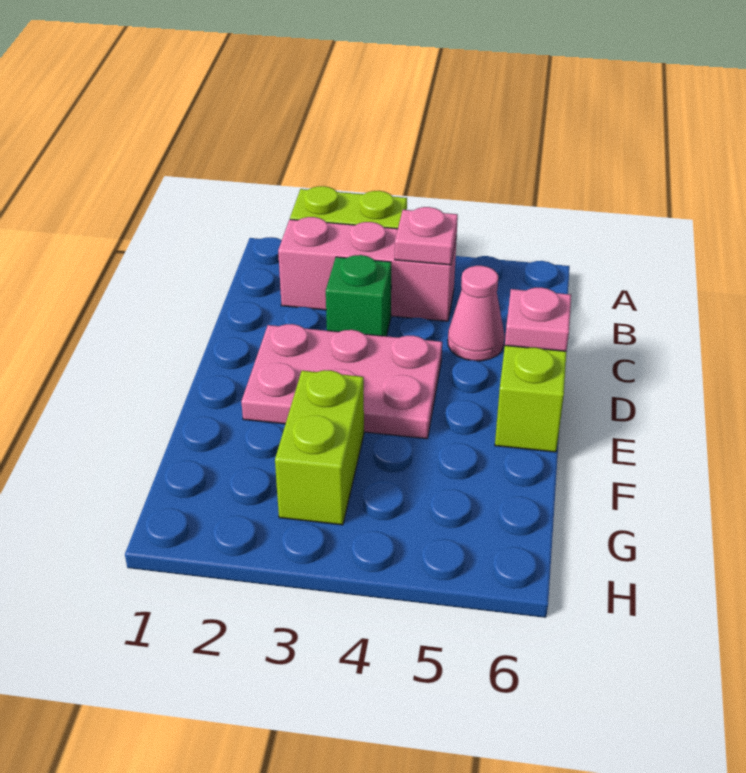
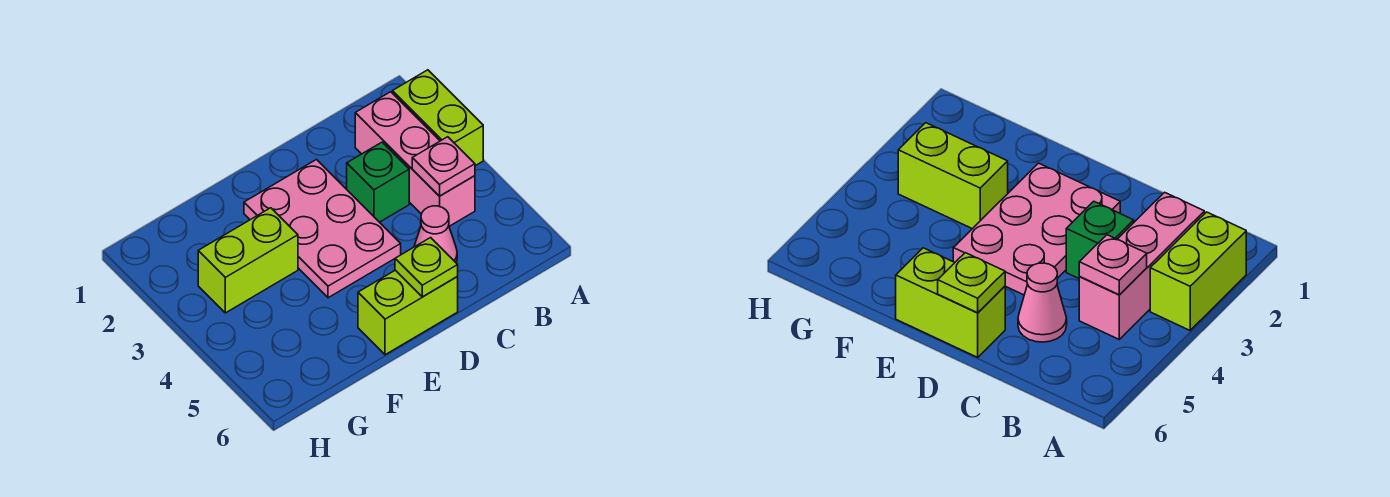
pink plate D6 level 2 -> lime plate D6 level 2

